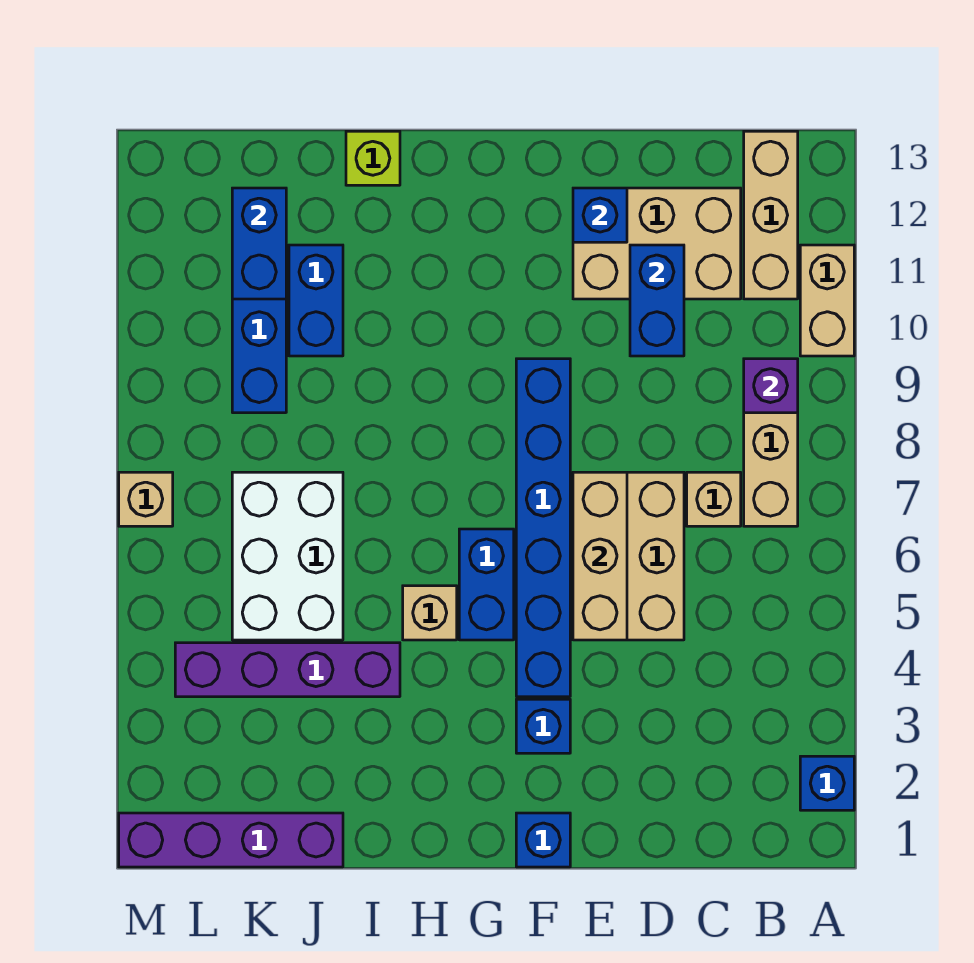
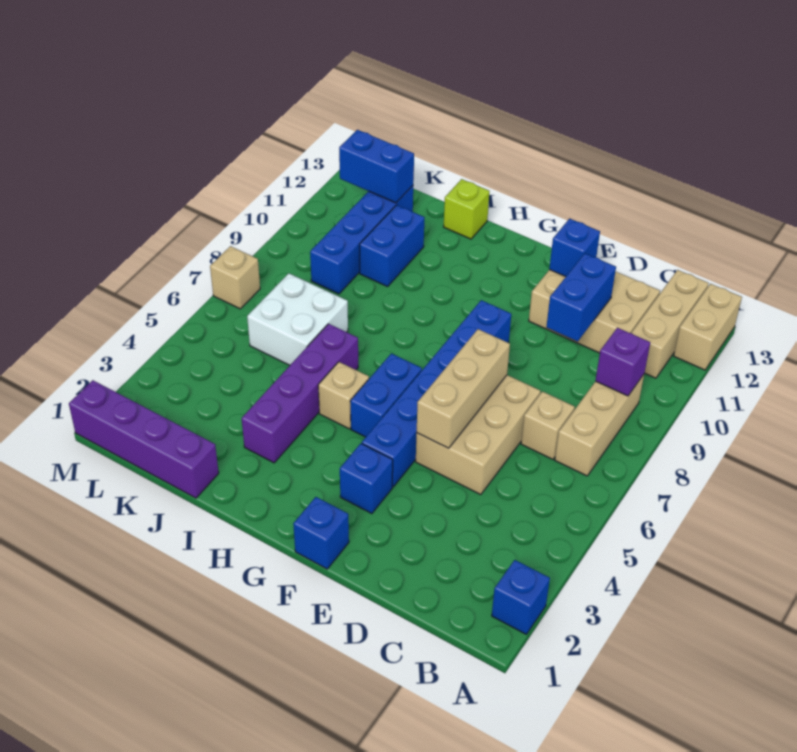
tan brick A10:A11 level 1 -> tan brick A12:A13 level 1
purple brick I4:L4 level 1 -> purple brick I3:I6 level 1
white brick J5:K7 level 1 -> white brick J6:K7 level 1
blue brick K11:K12 level 2 -> blue brick K12:L12 level 2

